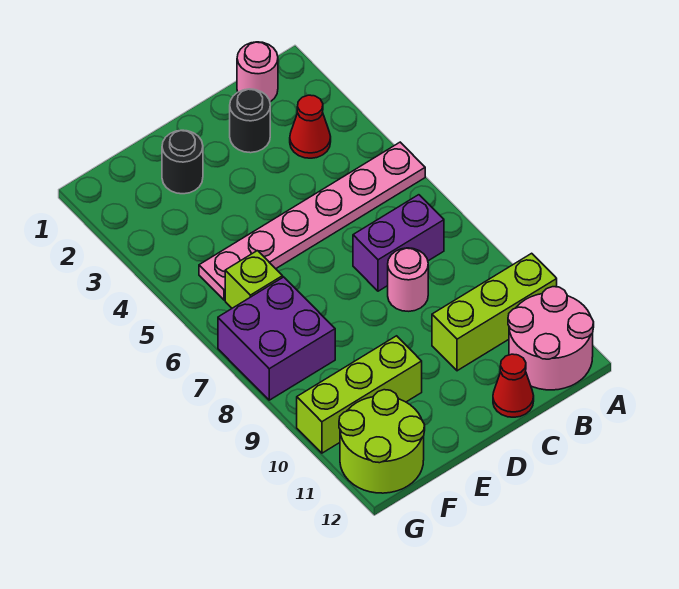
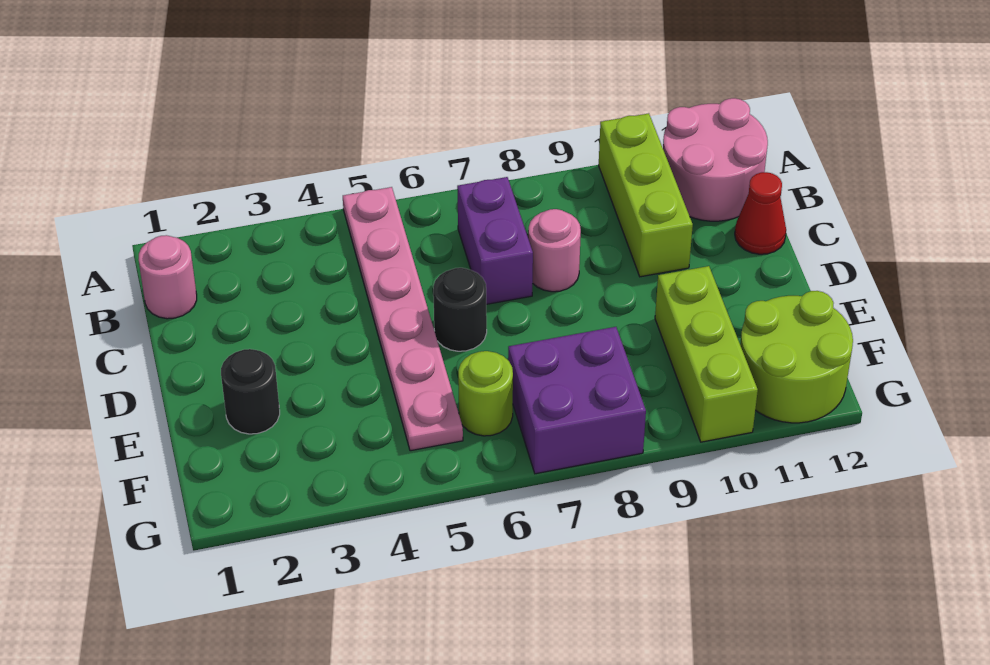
red cone B3 level 1 -> none
black round brick C2 level 1 -> black round brick D6 level 1
lime brick F6 level 1 -> lime round brick F6 level 1

